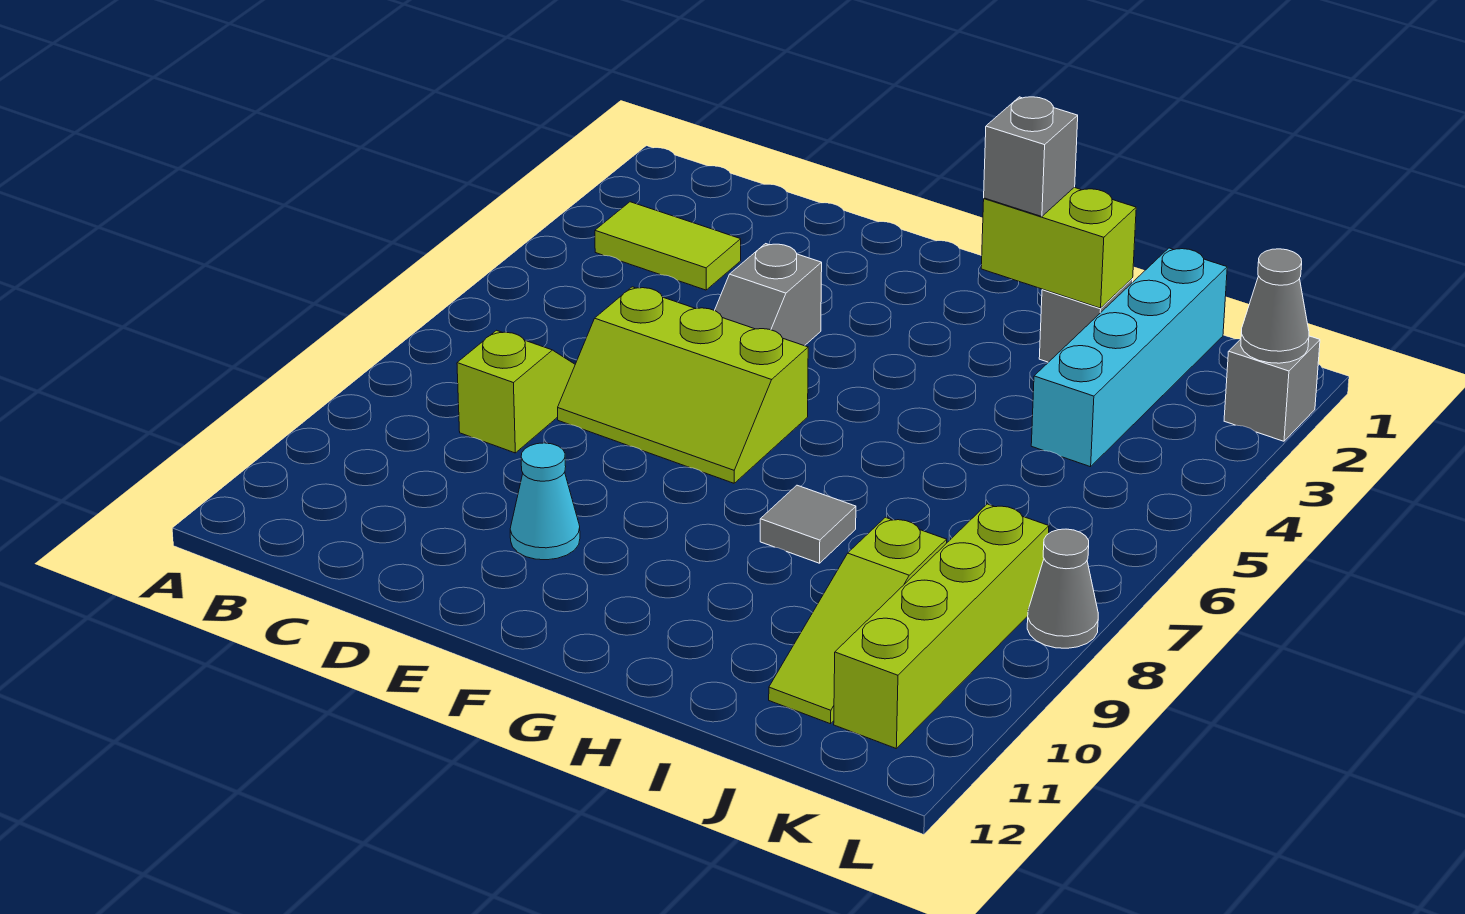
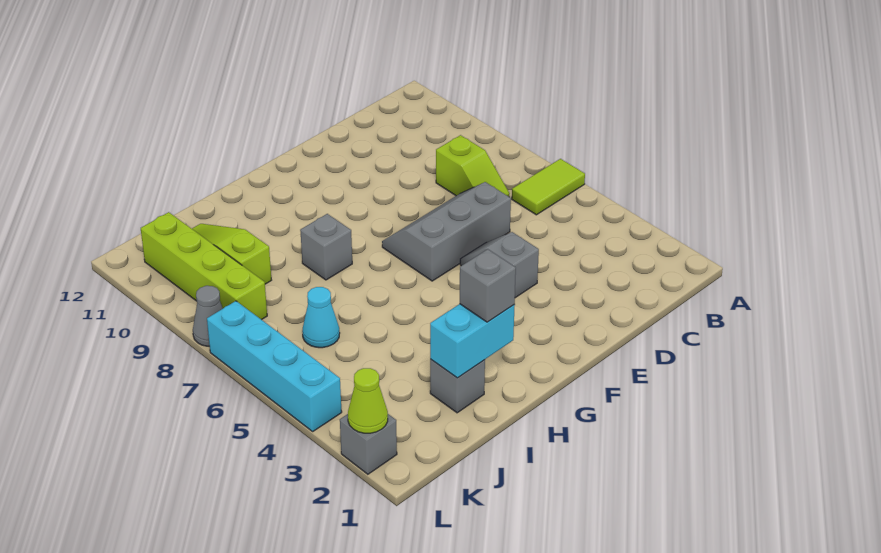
lime tile B3:C3 level 1 -> lime tile A6:B6 level 1
lime slope D6:F7 level 1 top 6 -> grey slope D6:F7 level 1 top 6
cyan cone E10 level 1 -> cyan cone J6 level 1
lime brick H2:I2 level 2 -> cyan brick H2:I2 level 2
grey tile H8 level 1 -> grey brick H8 level 1
cyan brick J1:J4 level 1 -> cyan brick L4:L7 level 1
grey cone L2 level 2 -> lime cone L2 level 2

